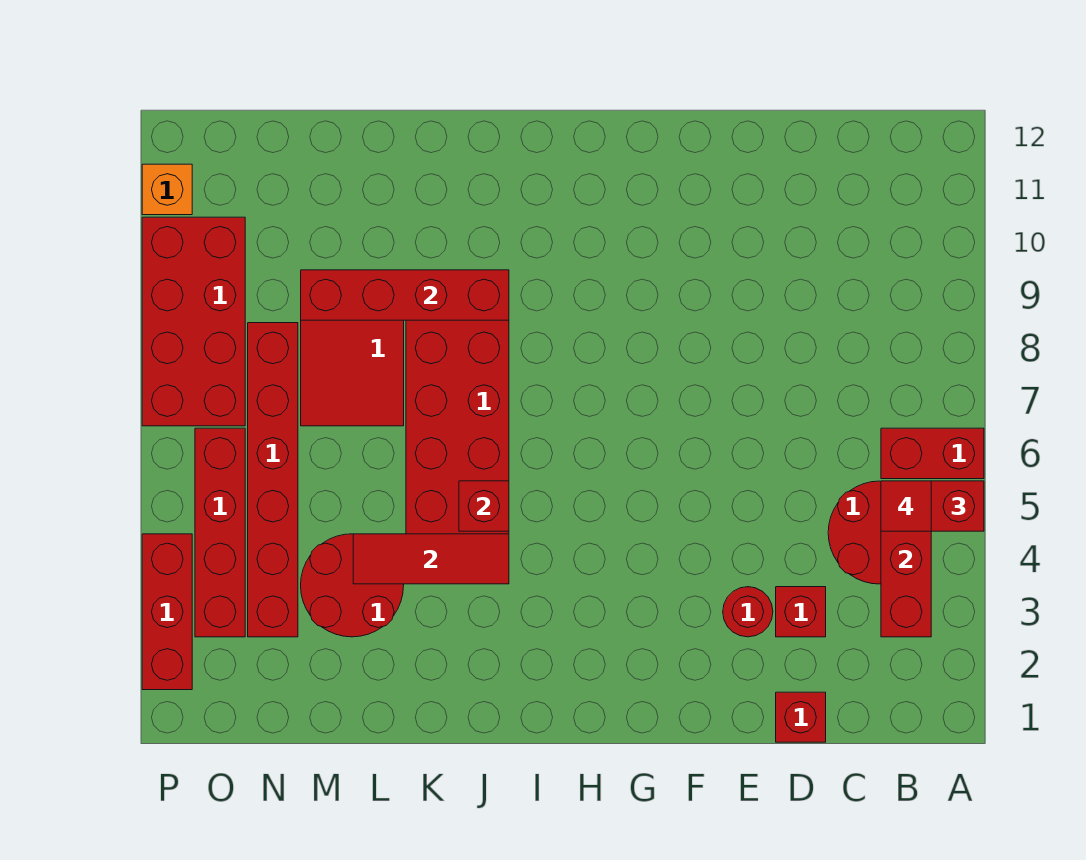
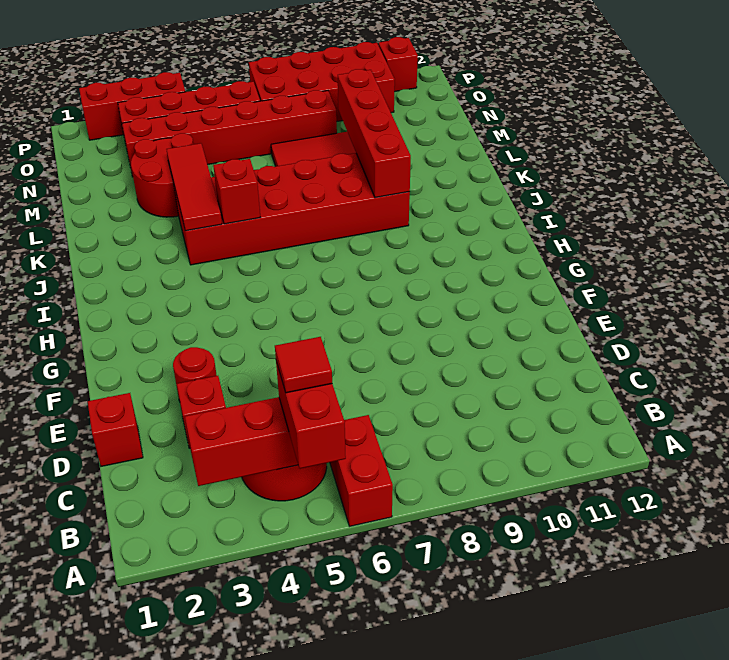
orange brick P11 level 1 -> red brick P11 level 1

